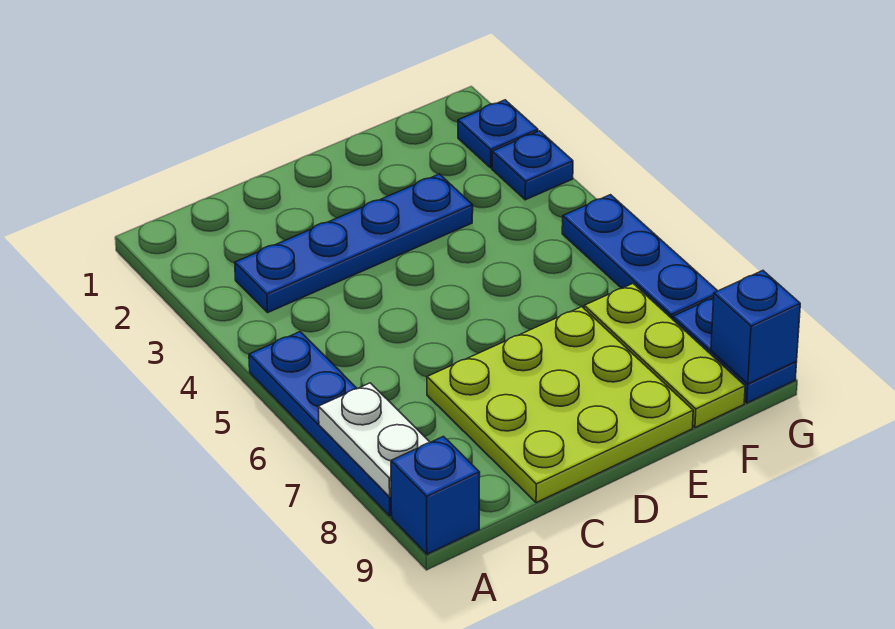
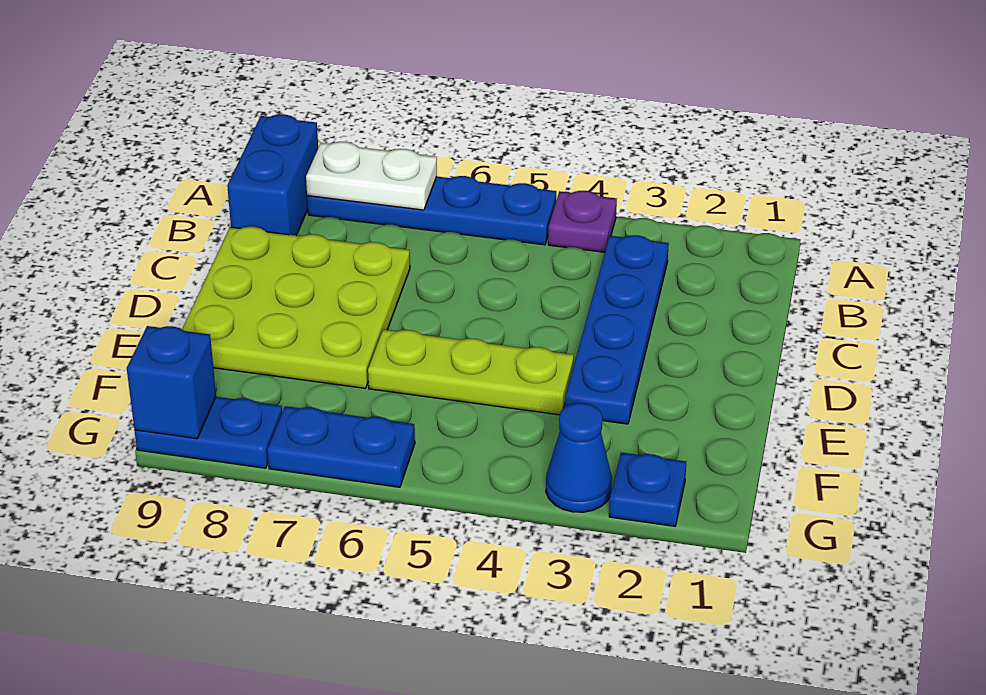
none -> purple plate A4 level 1
blue brick A9 level 1 -> blue brick A9:B9 level 1
lime plate F7:F9 level 1 -> lime plate E4:E6 level 1
blue plate G3 level 1 -> blue cone G3 level 1
blue plate G5:G7 level 1 -> blue plate G6:G7 level 1

